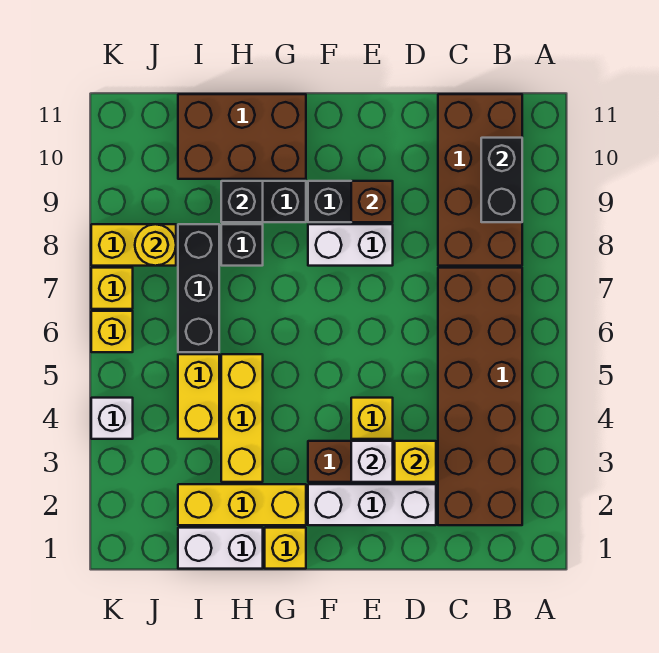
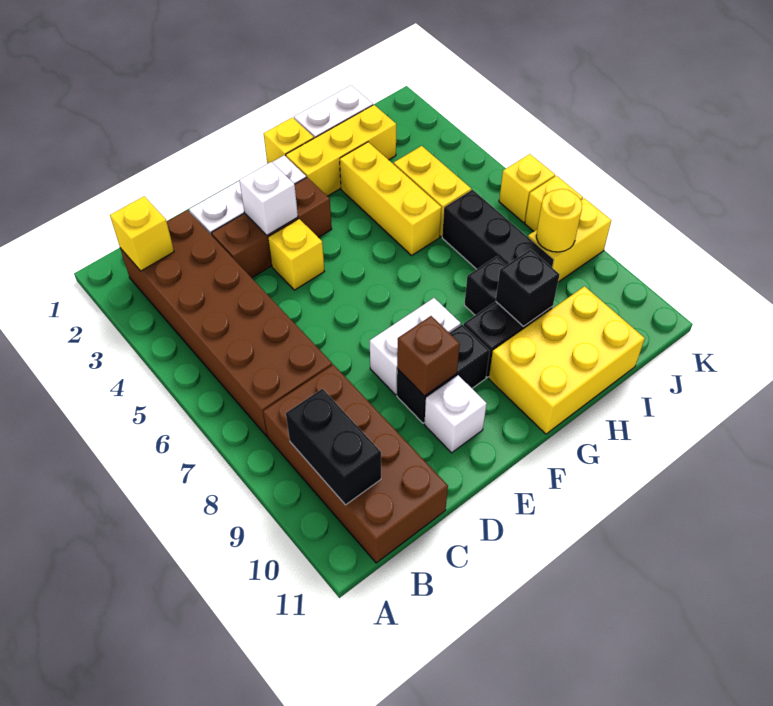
yellow brick D3 level 2 -> yellow brick B2 level 2
brown brick G10:I11 level 1 -> yellow brick G10:I11 level 1
white brick K4 level 1 -> white brick E10 level 1

